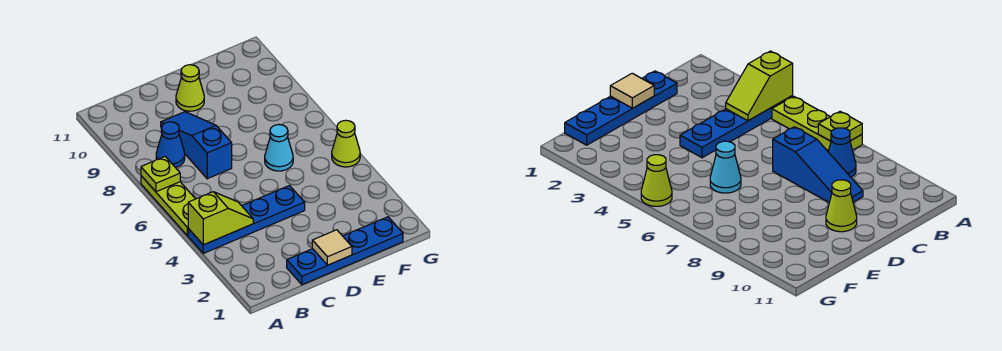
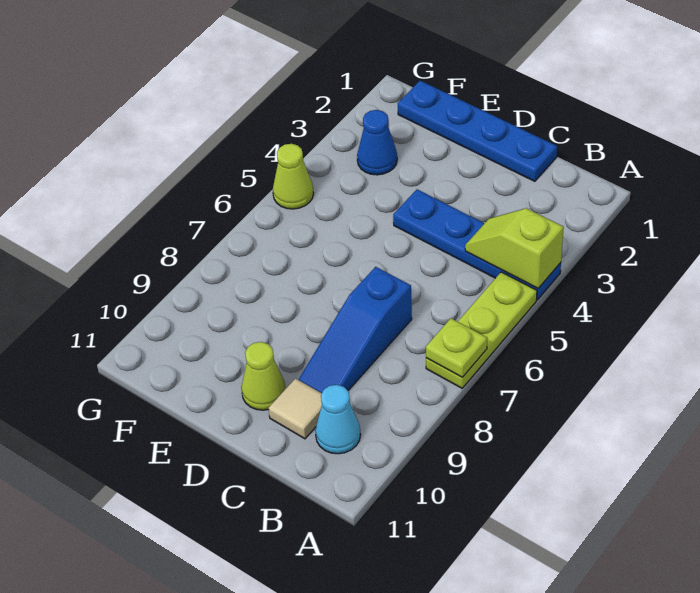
blue cone B8 level 1 -> blue cone F3 level 1
tan tile D1 level 2 -> tan tile C10 level 1
cyan cone E6 level 1 -> cyan cone B10 level 1

